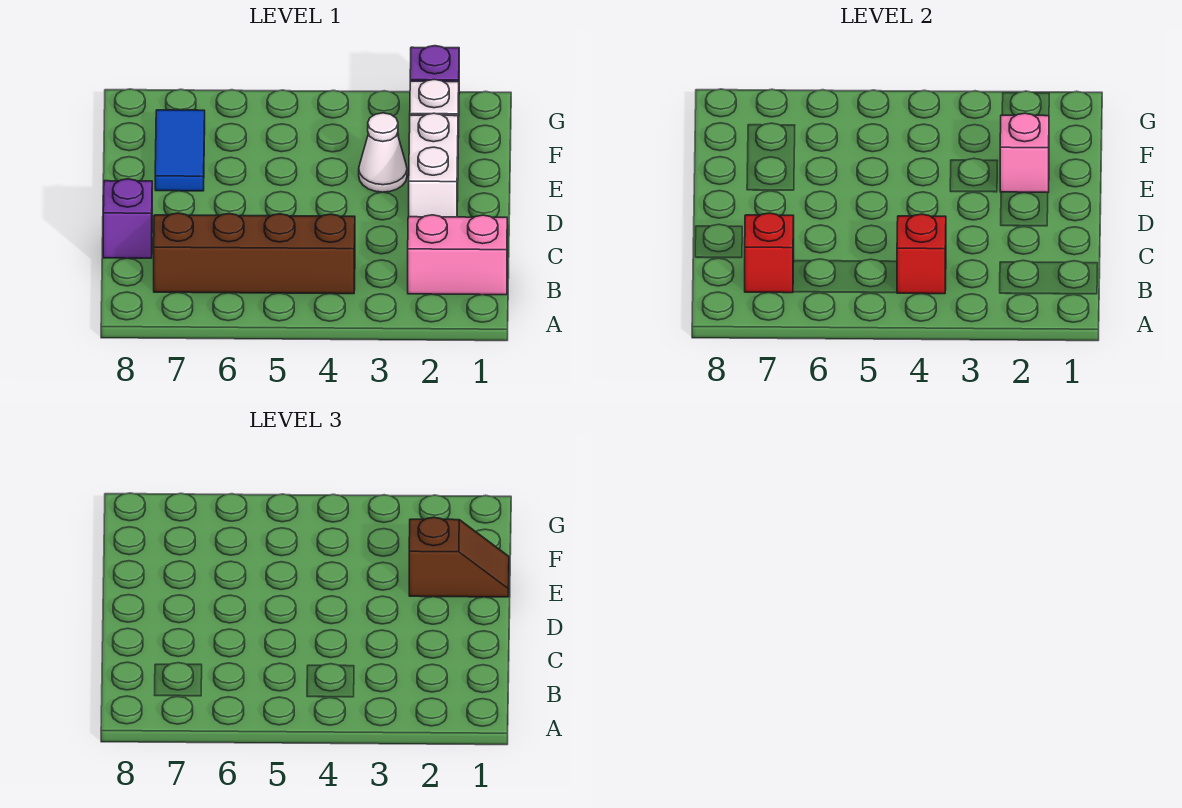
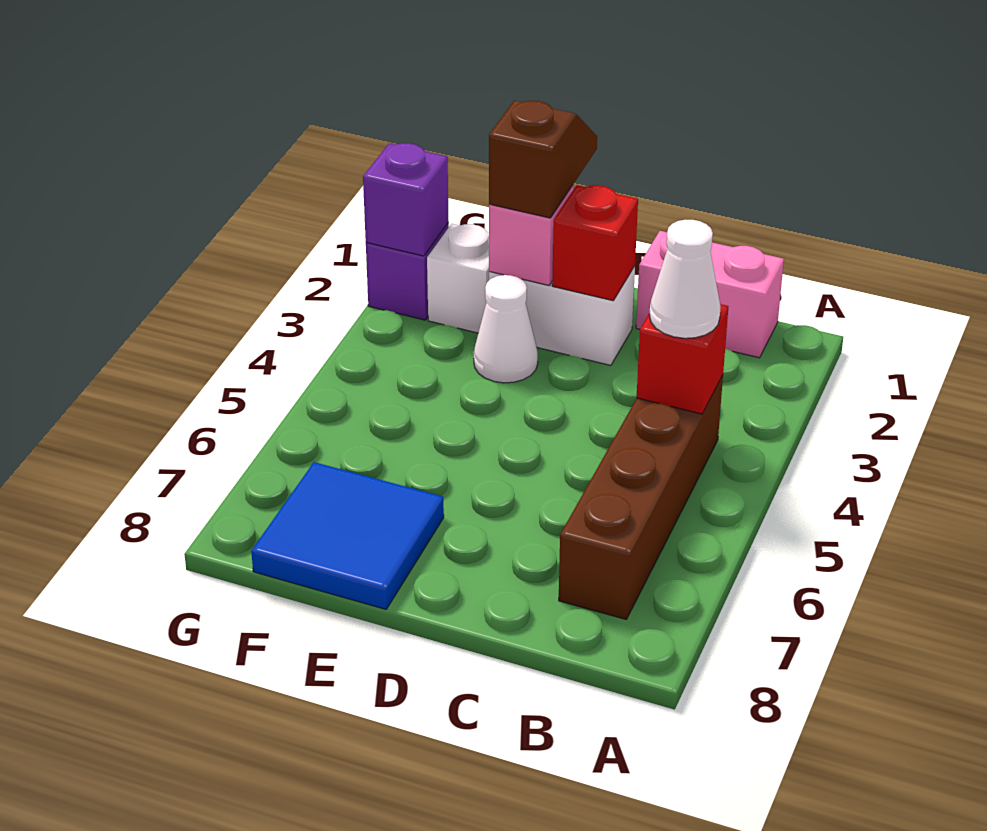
pink brick B1:B2 level 1 -> pink brick B1:C1 level 1
none -> white cone B4 level 3
red brick B7 level 2 -> red brick D2 level 2
purple brick C8 level 1 -> purple brick G2 level 2
blue tile E7:F7 level 1 -> blue tile E7:F8 level 1

